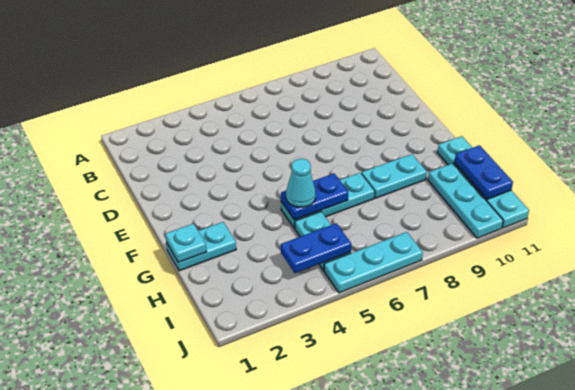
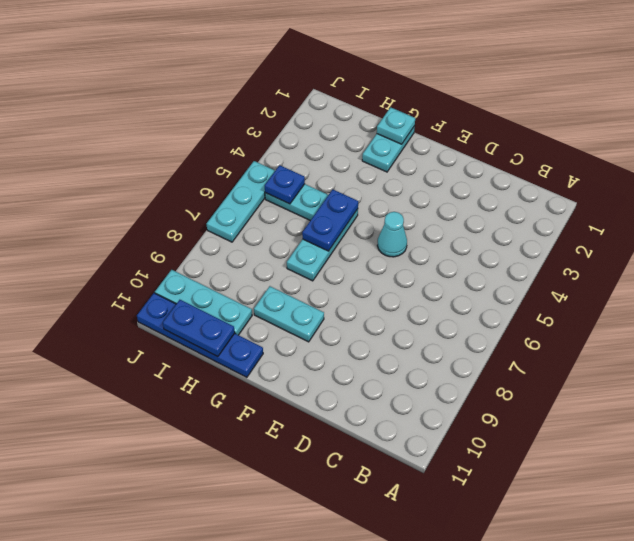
cyan cone G5 level 3 -> cyan cone E5 level 1
cyan plate G8:G9 level 1 -> cyan plate F9:G9 level 1
cyan plate G11:J11 level 1 -> blue plate G11:J11 level 1
blue plate I4:I5 level 2 -> blue plate I5 level 2

